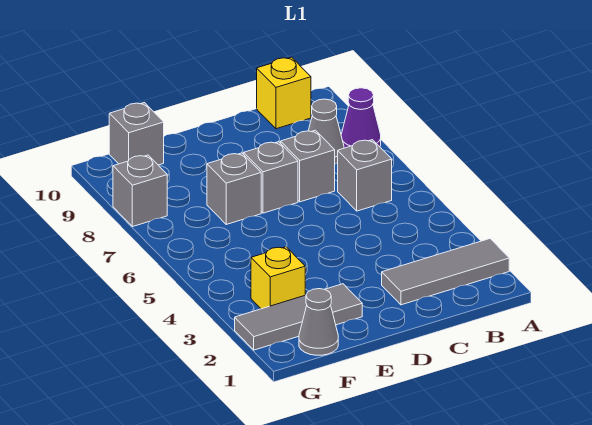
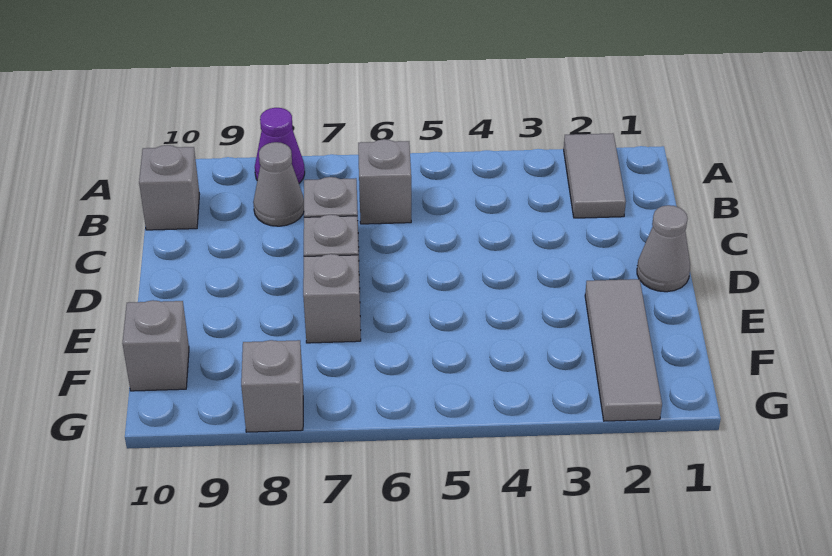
grey tile A2:C2 level 1 -> grey tile A2:B2 level 1
yellow brick B10 level 1 -> grey brick B10 level 1
grey cone F1 level 1 -> grey cone D1 level 1
yellow brick F3 level 1 -> none

